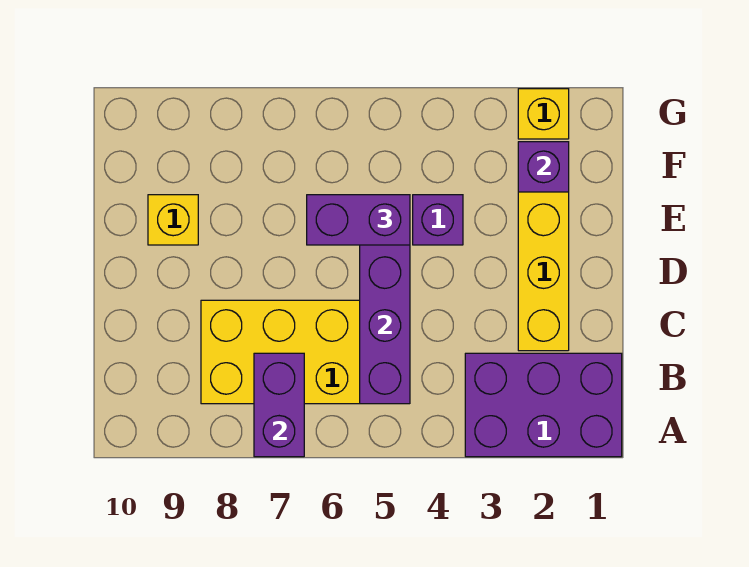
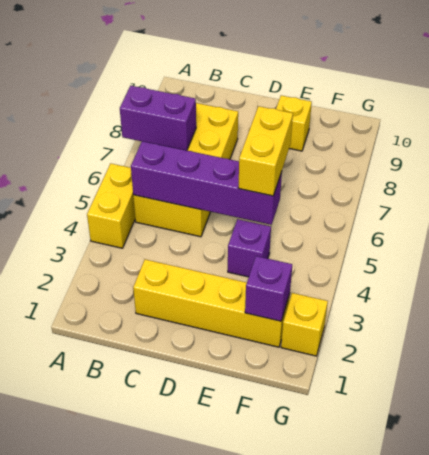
purple brick A1:B3 level 1 -> none
none -> yellow brick A4:A5 level 1
purple brick E5:E6 level 3 -> yellow brick E5:E6 level 3

